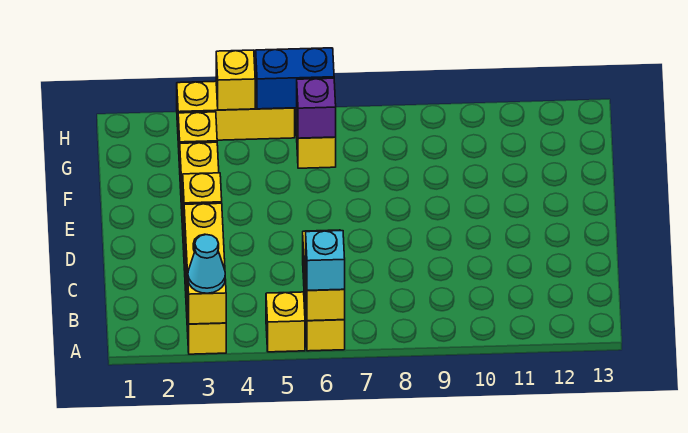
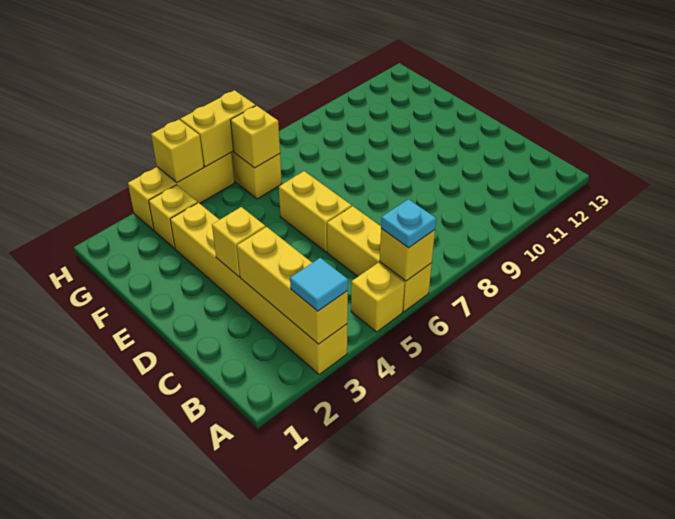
cyan cone A3 level 3 -> cyan tile A3 level 3
cyan brick A6 level 3 -> cyan plate A6 level 3
none -> yellow brick D6:E6 level 1
purple brick G6 level 2 -> yellow brick G6 level 2
blue brick H5:H6 level 2 -> yellow brick H5:H6 level 2

